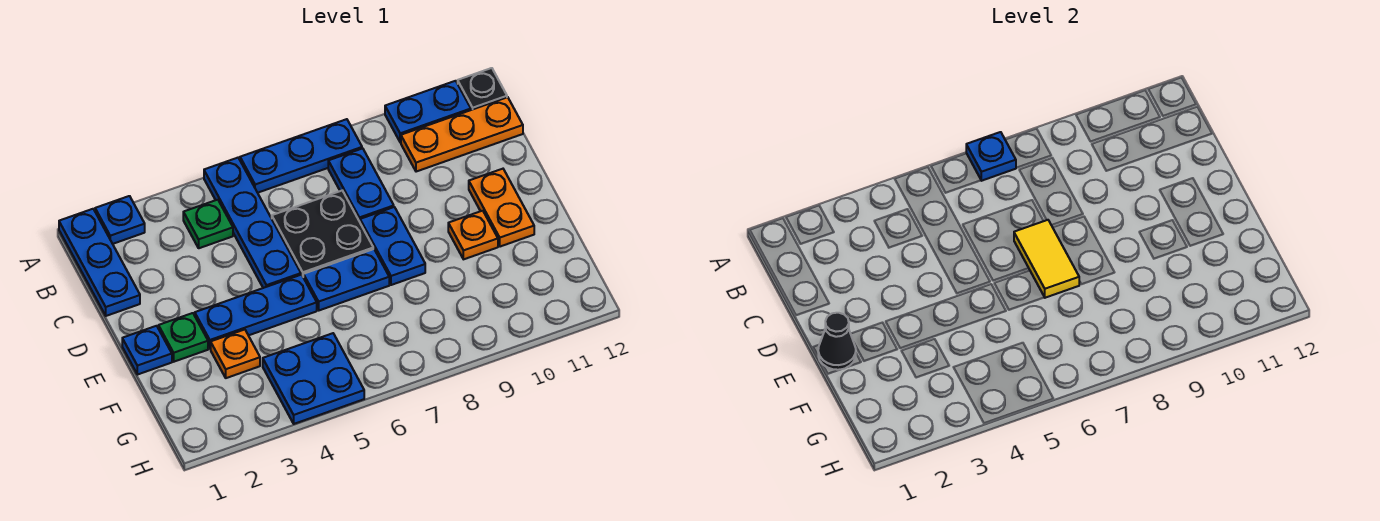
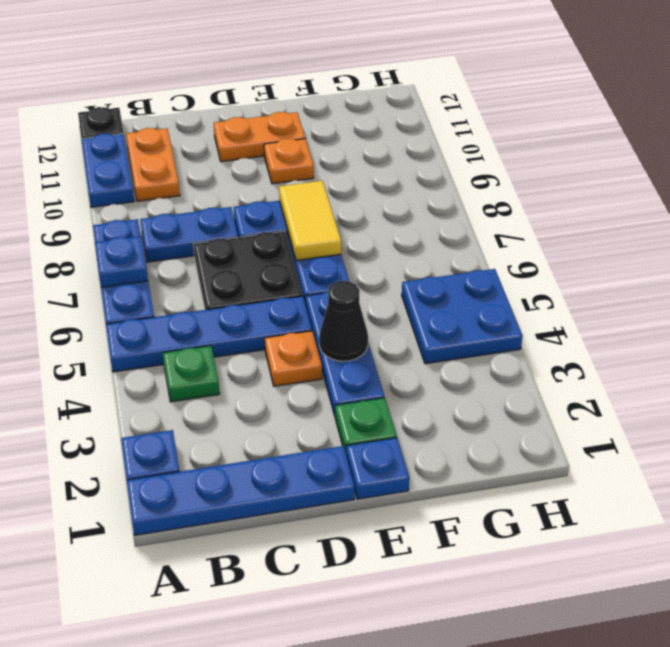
blue plate A1:C1 level 1 -> blue plate A1:D1 level 1
orange plate B10:B12 level 1 -> orange plate B10:B11 level 1
yellow tile D7:E7 level 2 -> yellow tile E7:E8 level 2
black cone E1 level 2 -> black cone E4 level 2
orange plate F3 level 1 -> orange plate D4 level 1

